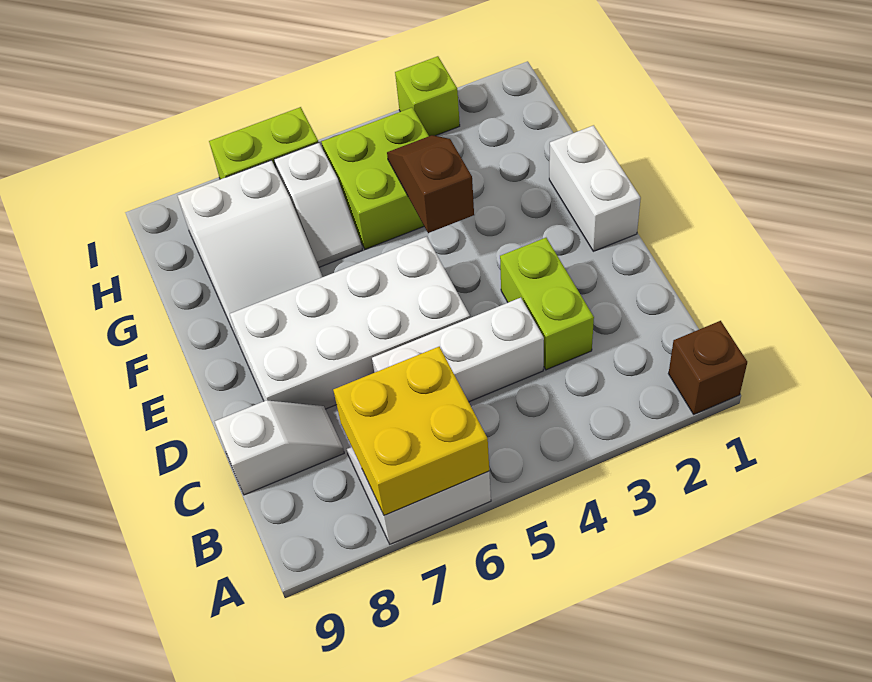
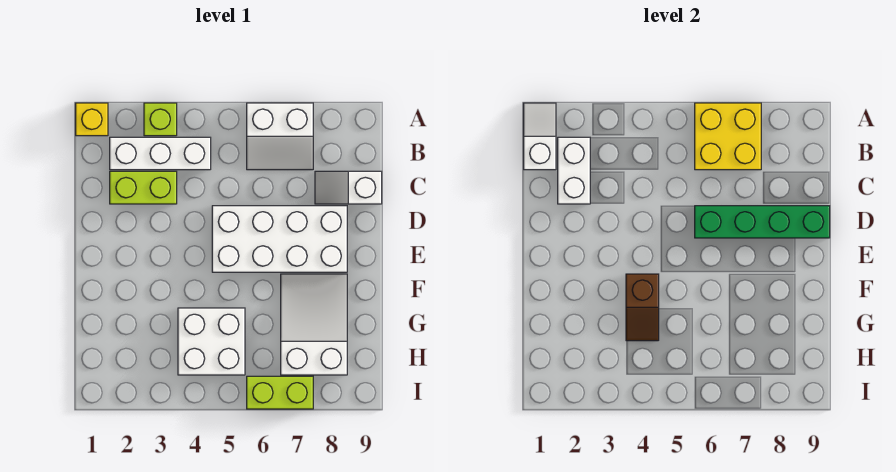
brown brick A1 level 1 -> yellow brick A1 level 1
lime brick C3:D3 level 1 -> lime brick C2:C3 level 1
white brick C4:C6 level 1 -> white brick B2:B4 level 1
none -> green brick D6:D9 level 2
white brick E1:F1 level 1 -> white brick B2:C2 level 2
lime brick G4:H5 level 1 -> white brick G4:H5 level 1
white slope G6:H6 level 1 top H -> white slope A1:B1 level 2 top B
lime brick I3 level 1 -> lime brick A3 level 1

